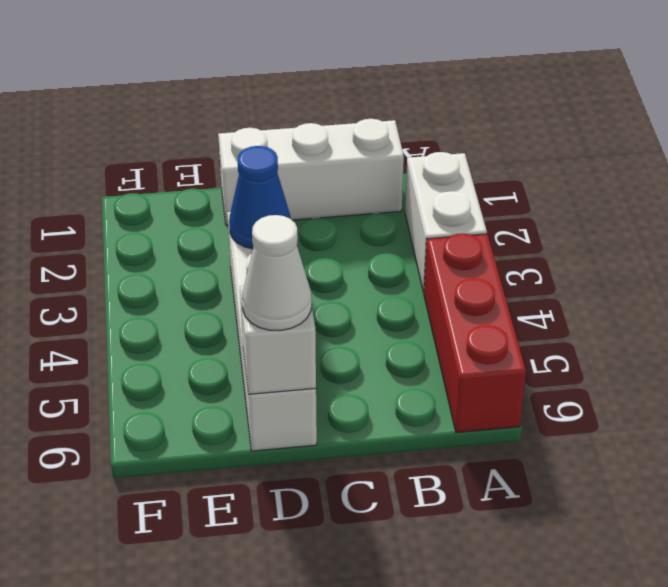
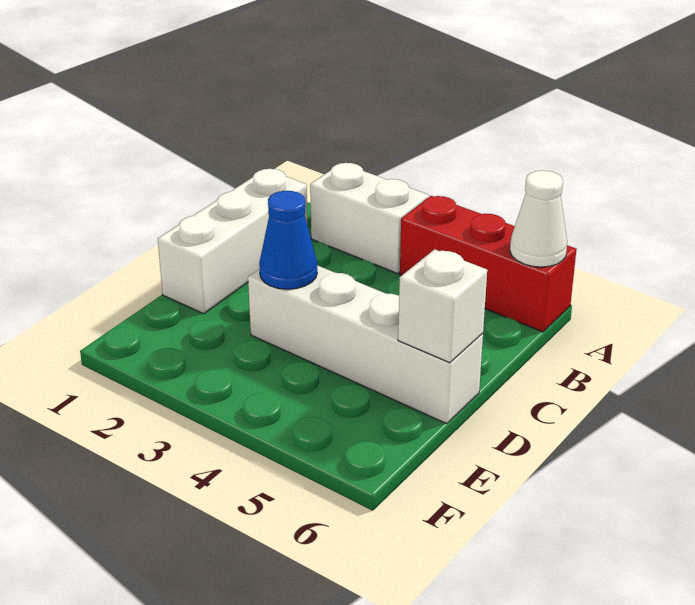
white cone D6 level 3 -> white cone A6 level 2

